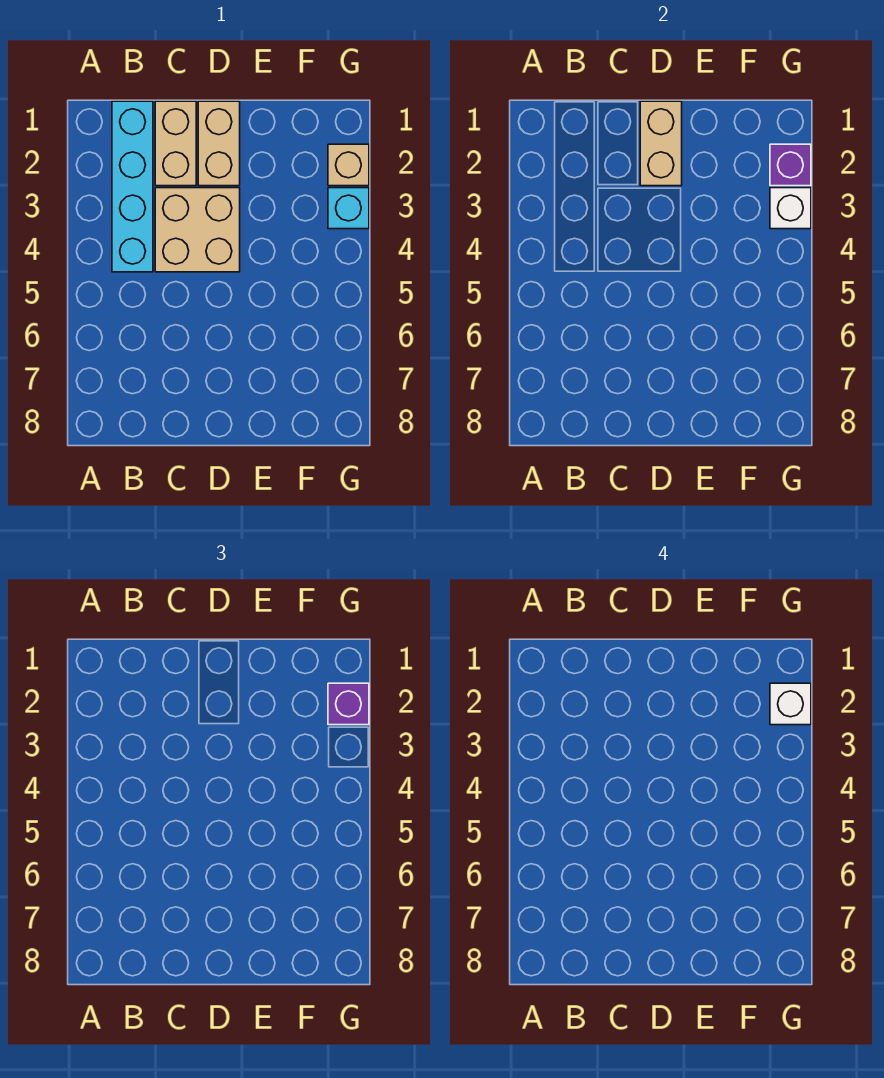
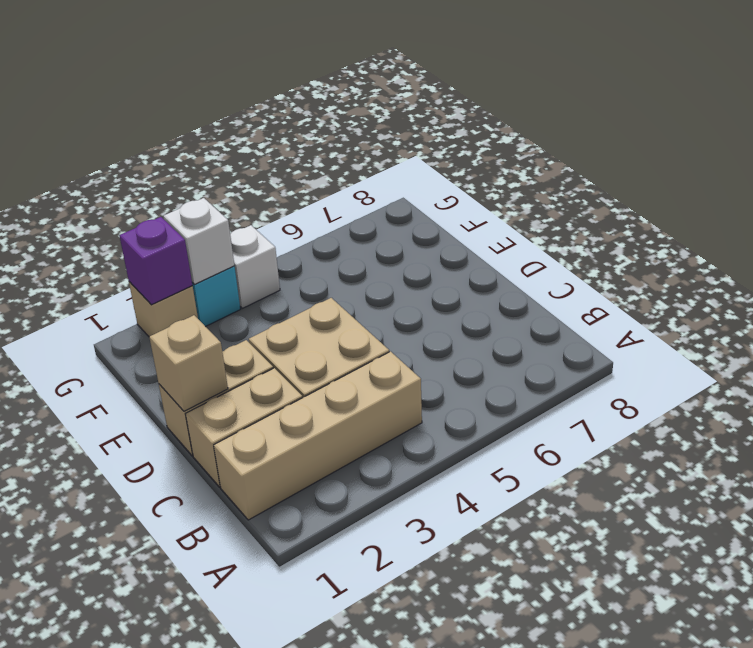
cyan brick B1:B4 level 1 -> tan brick B1:B4 level 1
tan brick D1:D2 level 2 -> tan brick D1 level 2
purple brick G2 level 3 -> none
white brick G2 level 4 -> white brick G4 level 1

